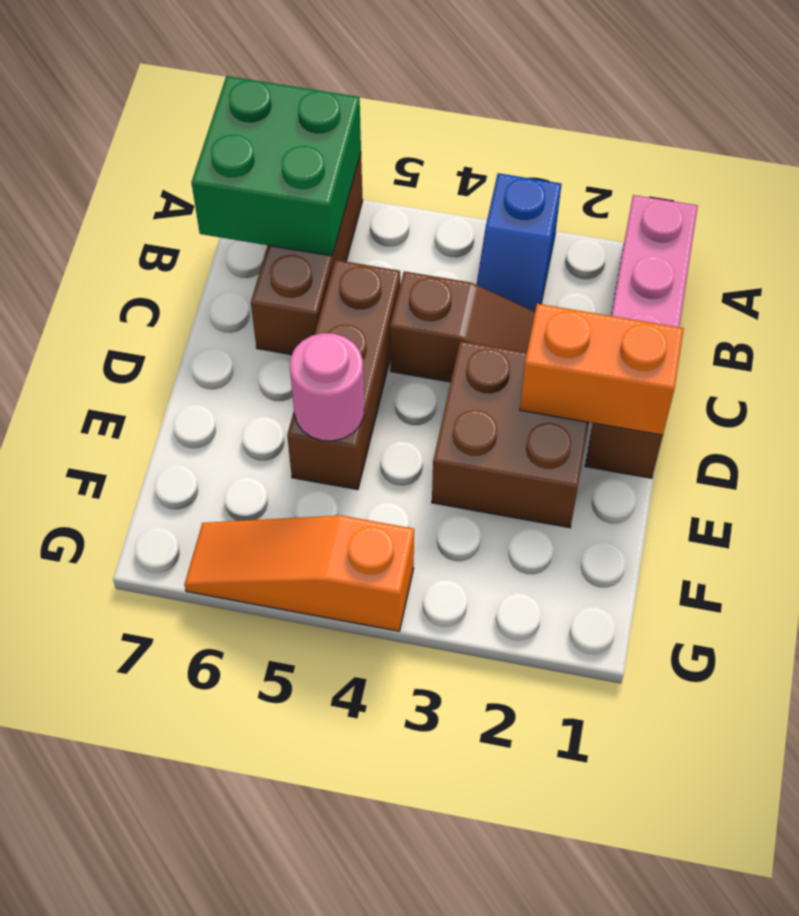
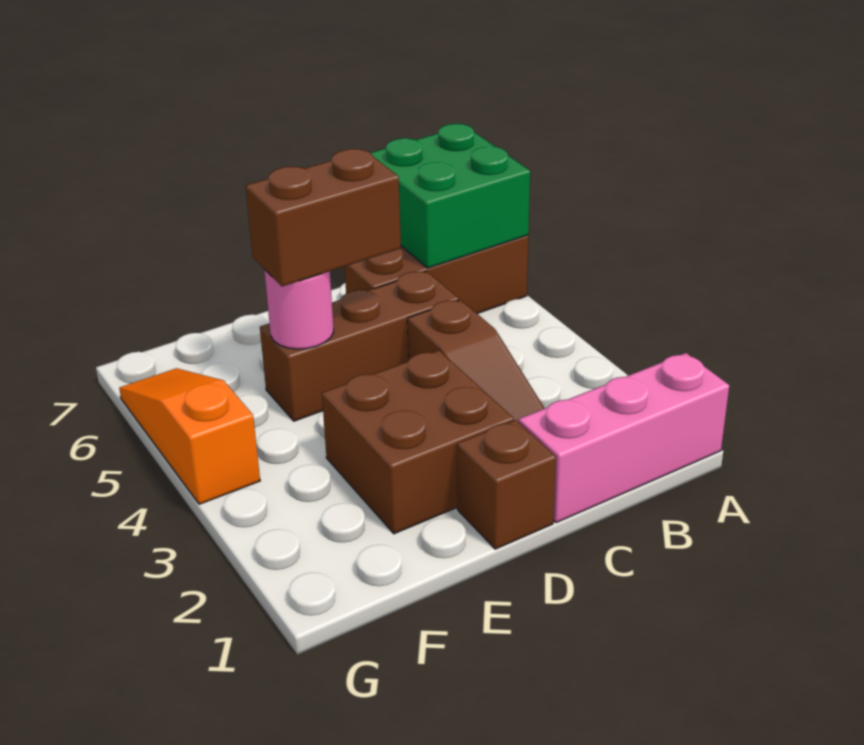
blue slope A3:B3 level 1 top A -> none
orange brick D1:D2 level 2 -> none
none -> brown brick D5:E5 level 3

